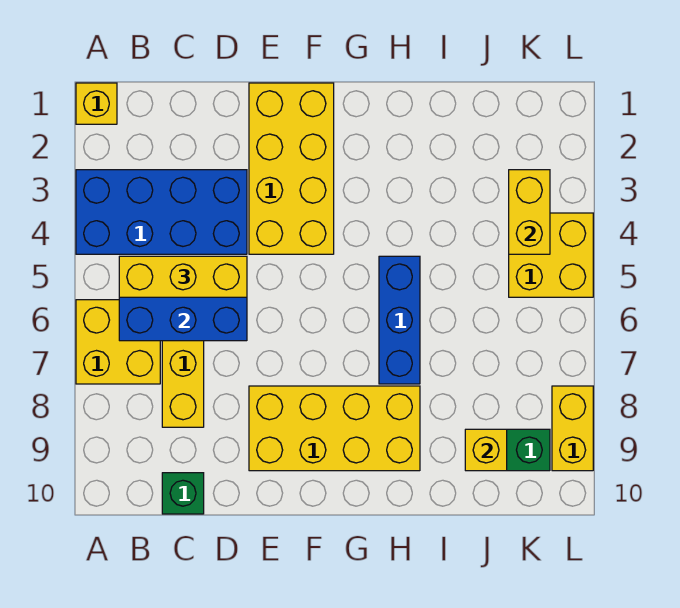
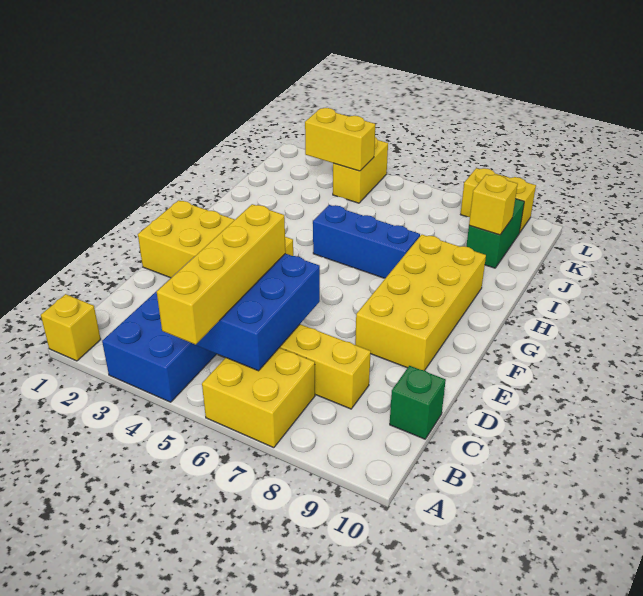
yellow brick B5:D5 level 3 -> yellow brick A5:D5 level 3
yellow brick K4:L5 level 1 -> yellow brick K4:L4 level 1

